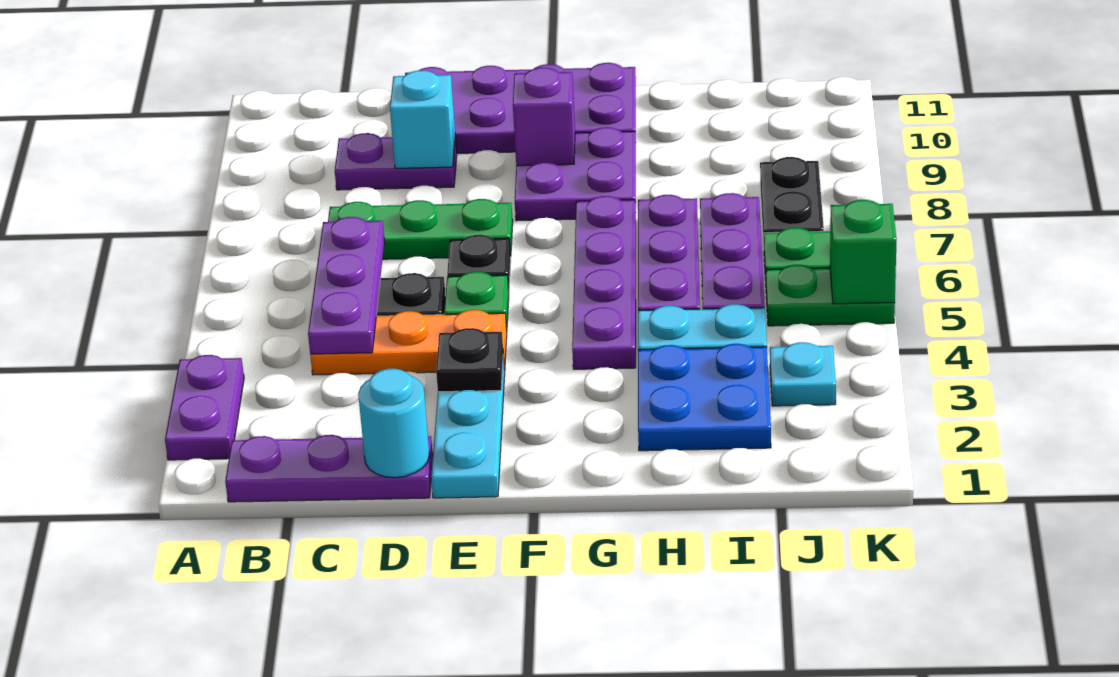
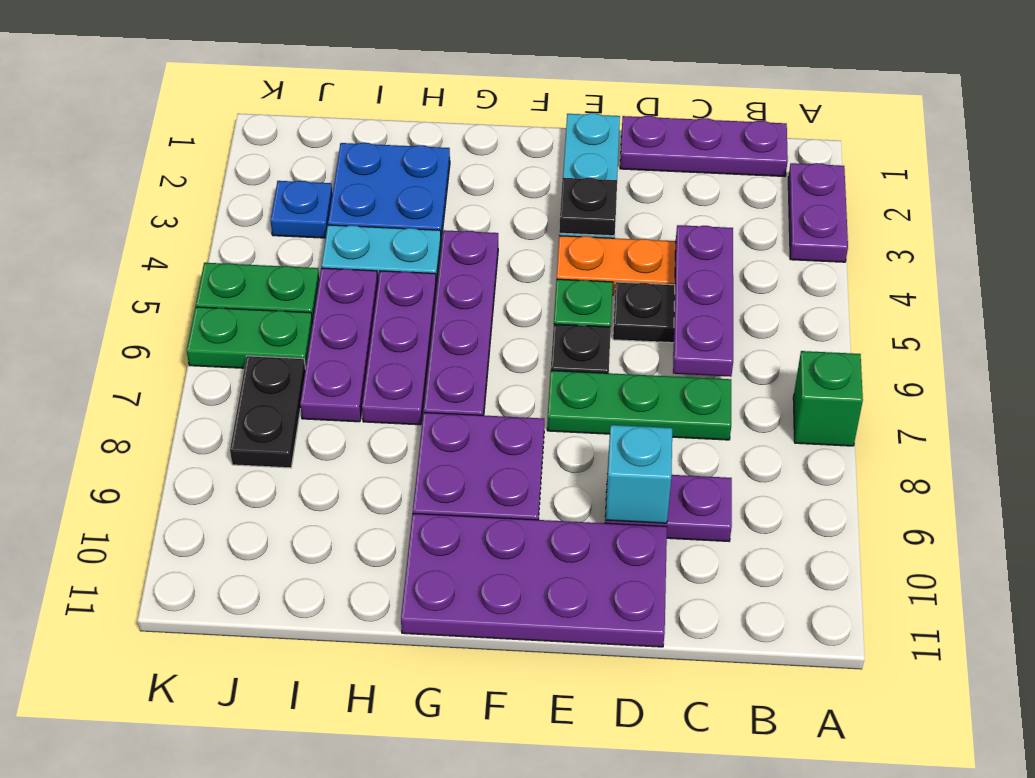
cyan round brick D1 level 2 -> none
purple brick F9 level 2 -> none
cyan plate J3 level 1 -> blue plate J3 level 1
green brick K5 level 2 -> green brick A7 level 1

